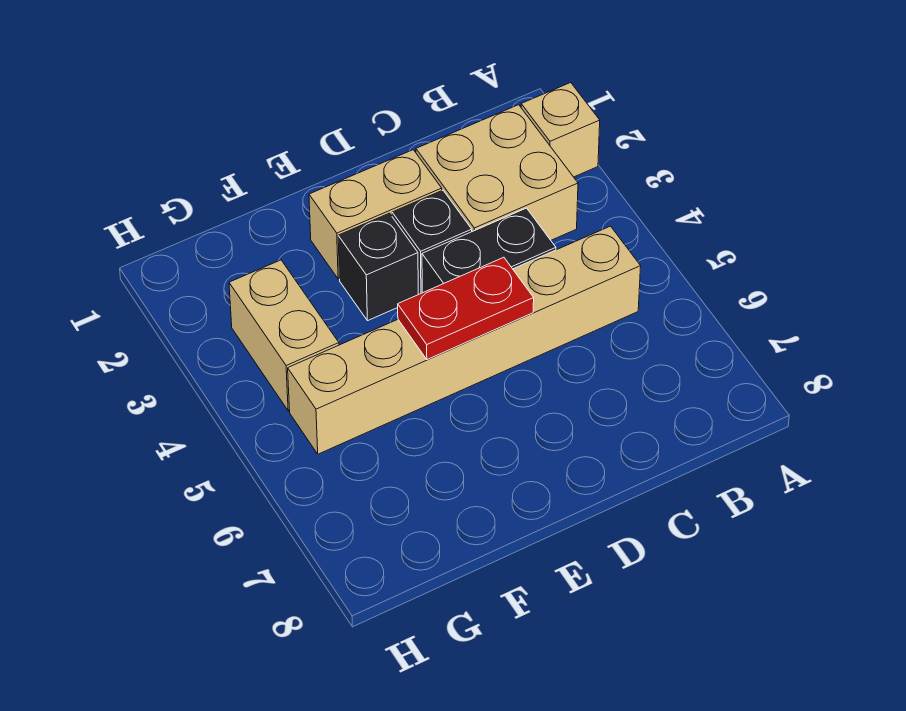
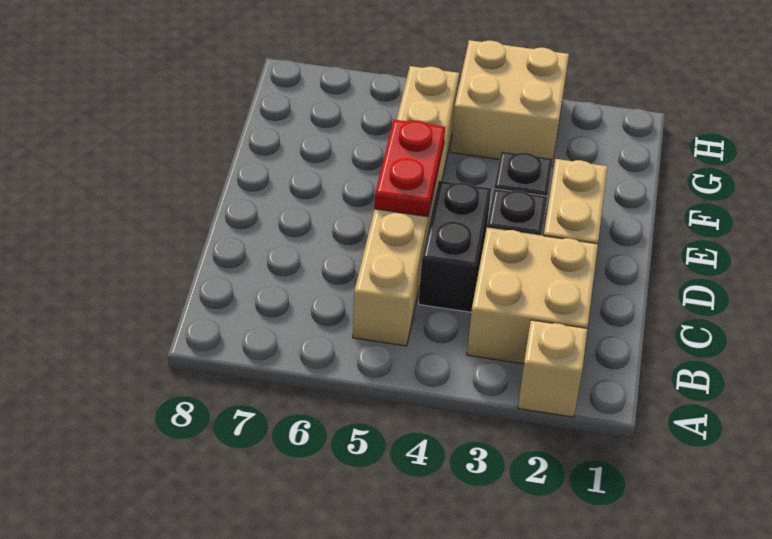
tan brick G3:G4 level 1 -> tan brick G3:H4 level 1

